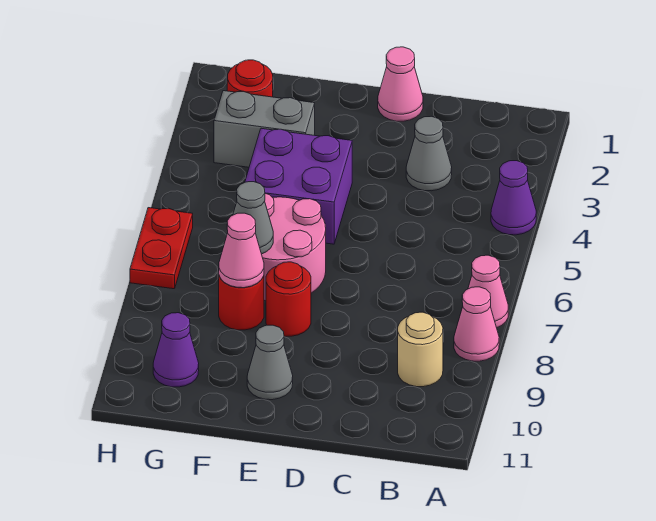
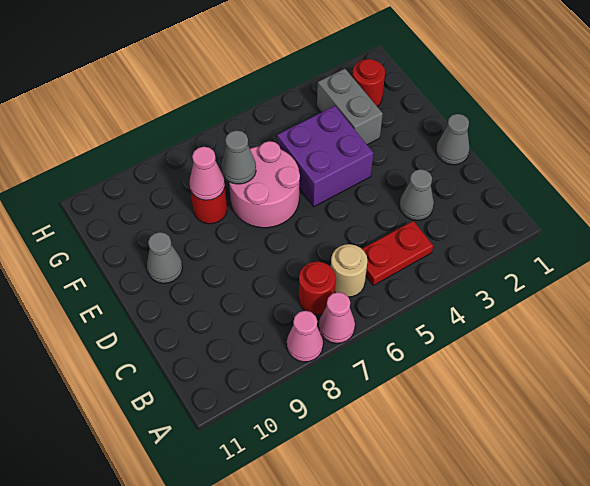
purple cone A4 level 1 -> none
tan round brick B9 level 1 -> tan round brick B6 level 1
pink cone D1 level 1 -> grey cone D1 level 1
red round brick E8 level 1 -> red round brick B7 level 1
purple cone G10 level 1 -> none
red plate H6:H7 level 1 -> red plate B4:B5 level 1

